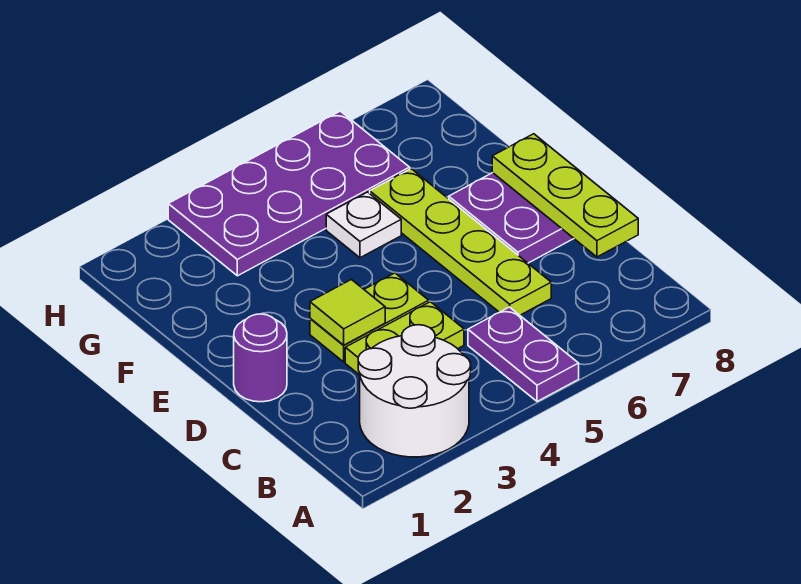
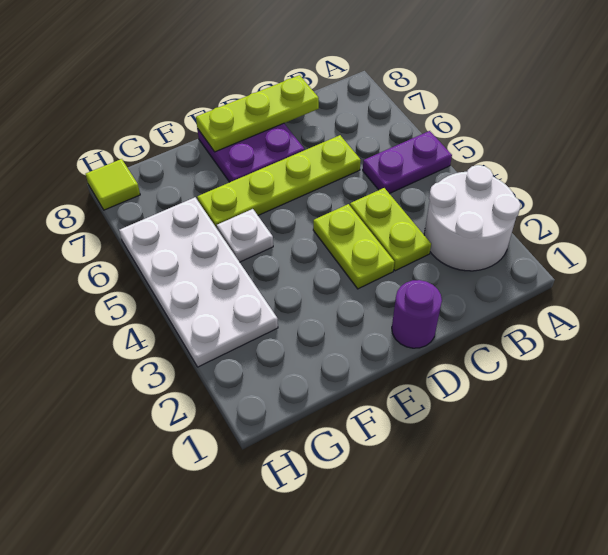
lime tile D3 level 2 -> lime tile H8 level 1
purple plate G3:H6 level 1 -> white plate G3:H6 level 1

